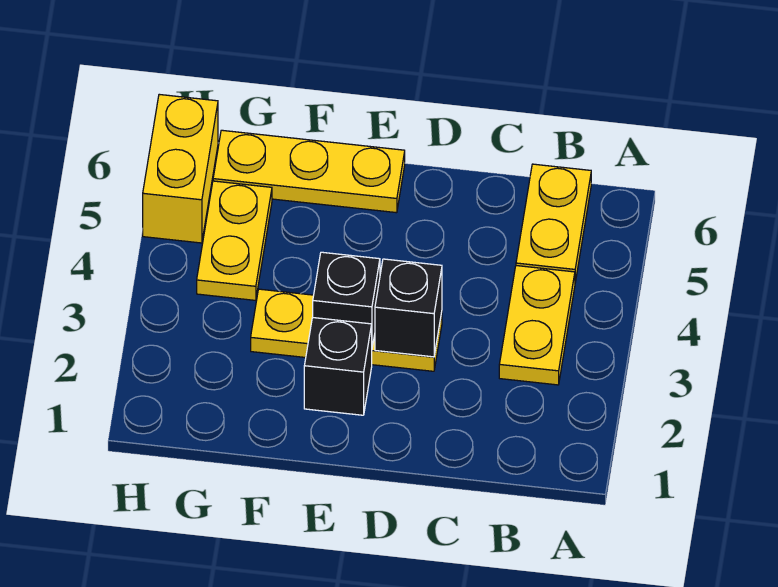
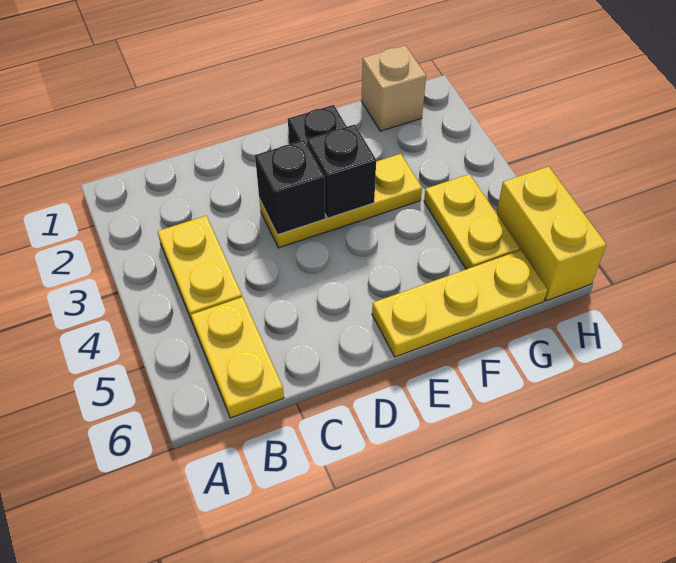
none -> tan brick G1 level 1

